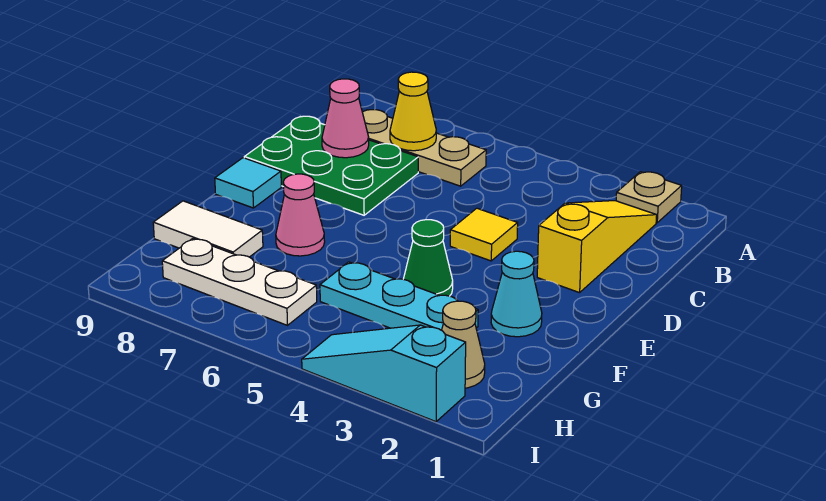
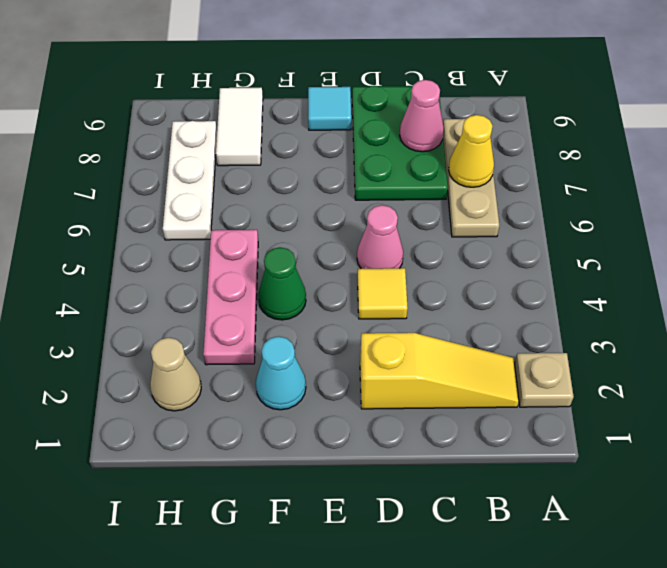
pink cone F7 level 1 -> pink cone D5 level 1
cyan plate G3:G5 level 1 -> pink plate G3:G5 level 1
cyan slope I2:I4 level 1 top 2 -> none

